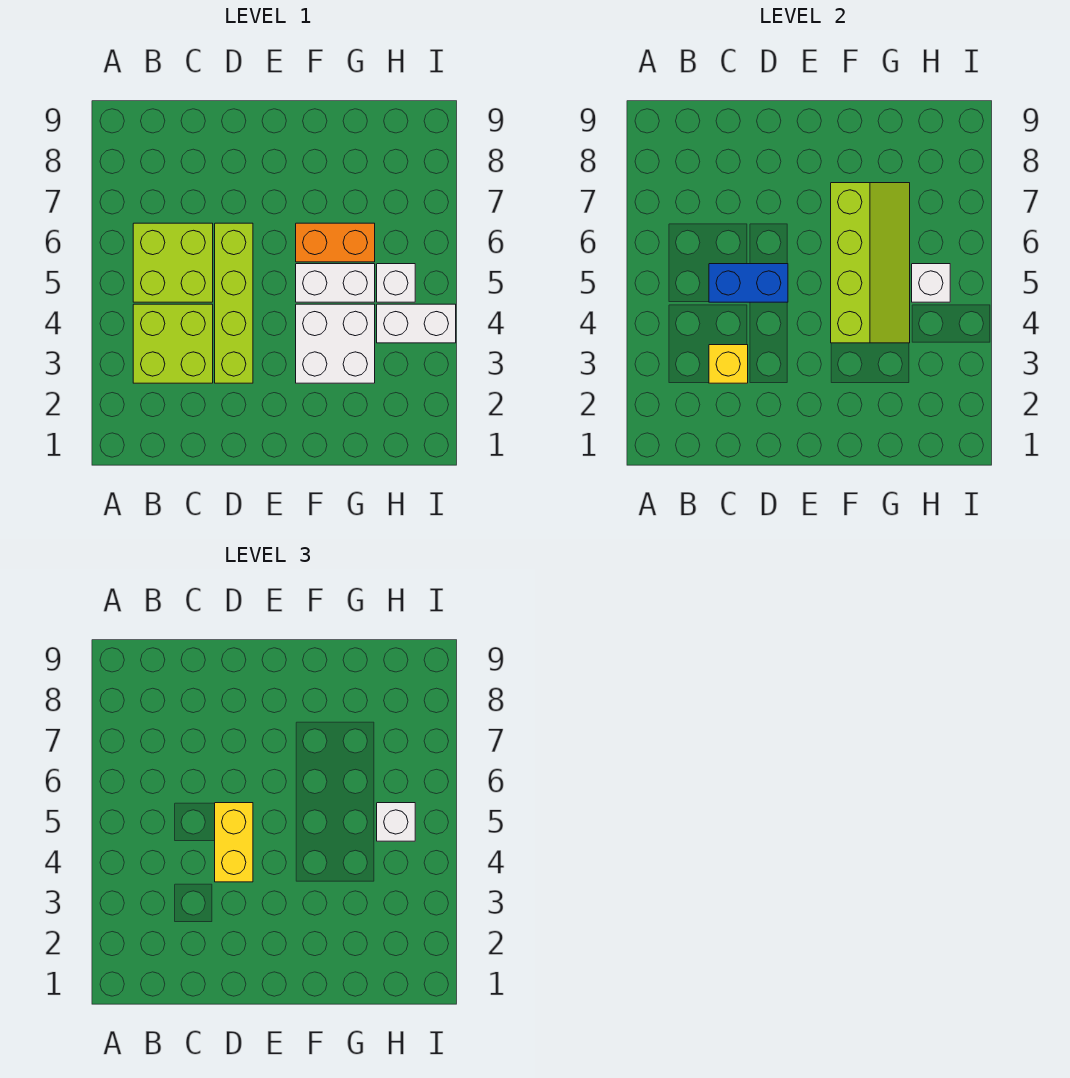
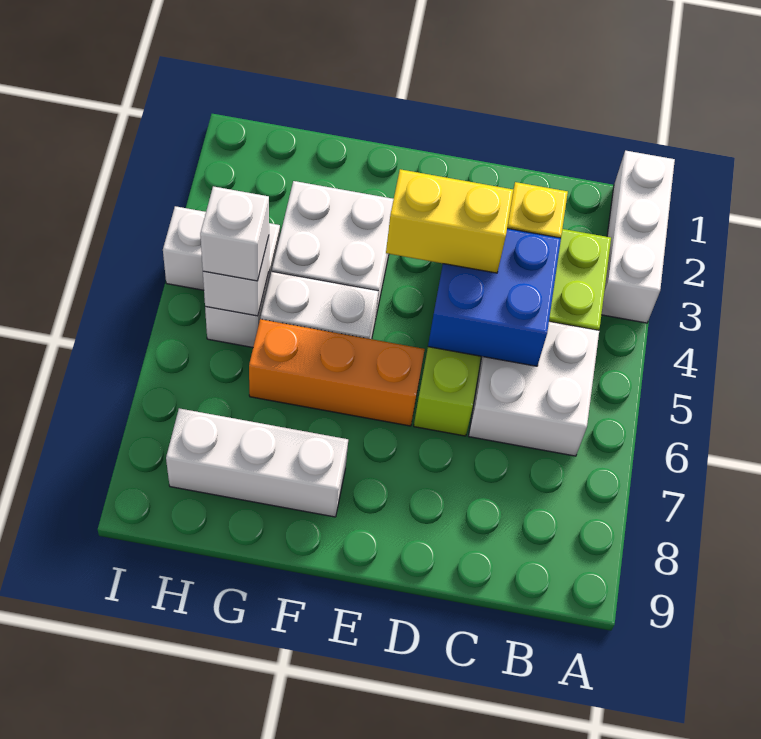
none -> white brick A1:A3 level 1
lime brick B5:C6 level 1 -> white brick B5:C6 level 1
blue brick C5:D5 level 2 -> blue brick C4:D5 level 2
yellow brick D4:D5 level 3 -> yellow brick D4:E4 level 3
lime slope F4:G7 level 2 top F -> none
orange brick F6:G6 level 1 -> orange brick E6:G6 level 1
none -> white brick F8:H8 level 1

